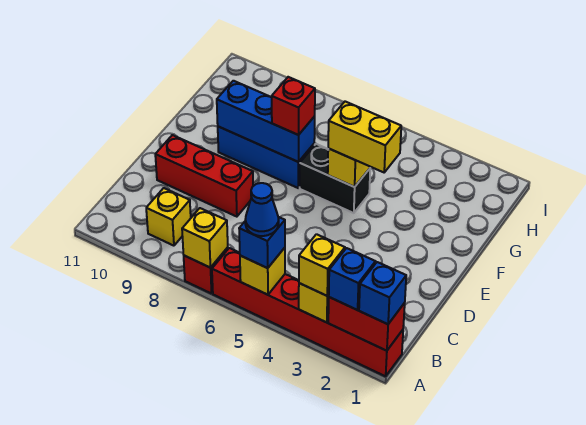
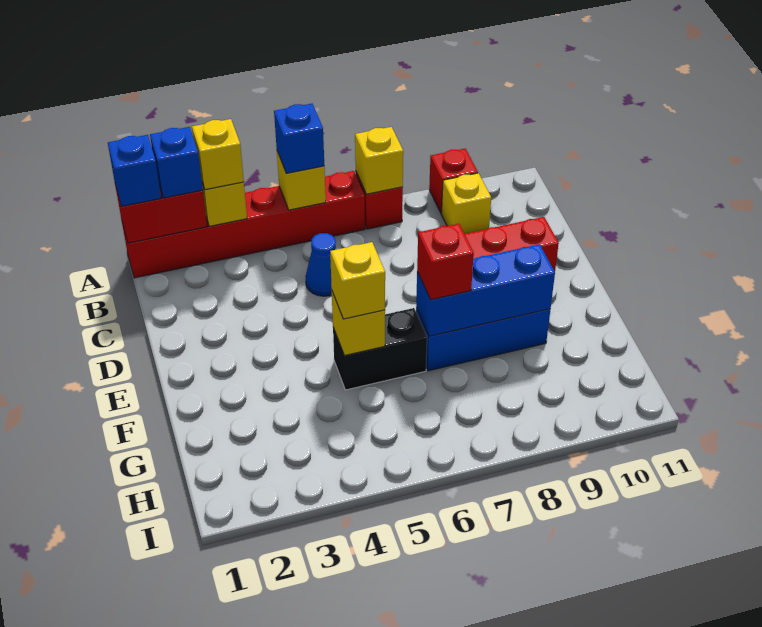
blue cone A5 level 4 -> blue cone C5 level 1
none -> red brick A9 level 1
yellow brick F4:F5 level 3 -> yellow brick F5 level 3

